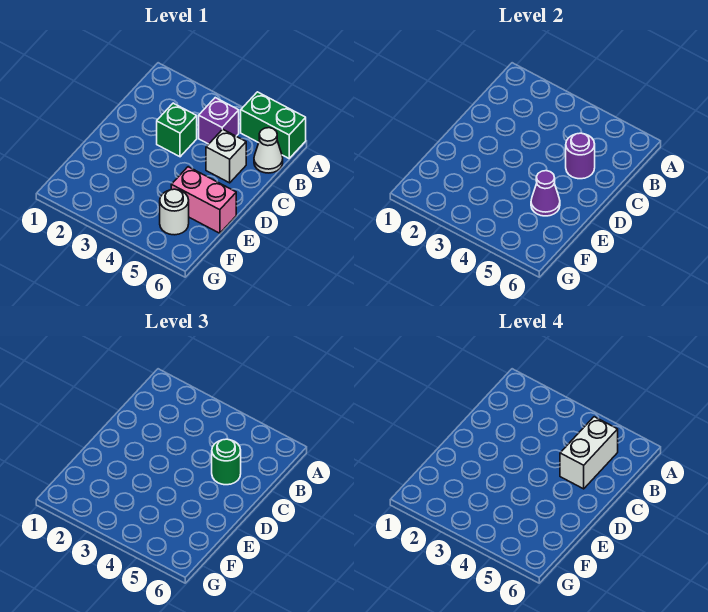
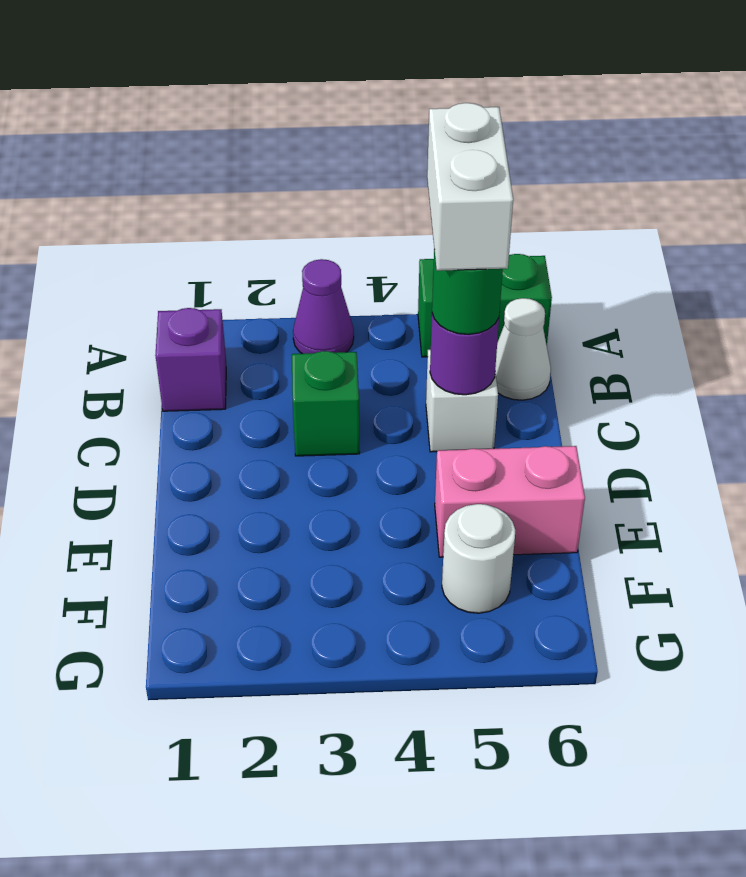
purple brick B4 level 1 -> purple brick B1 level 1
purple cone E5 level 2 -> purple cone A3 level 1

